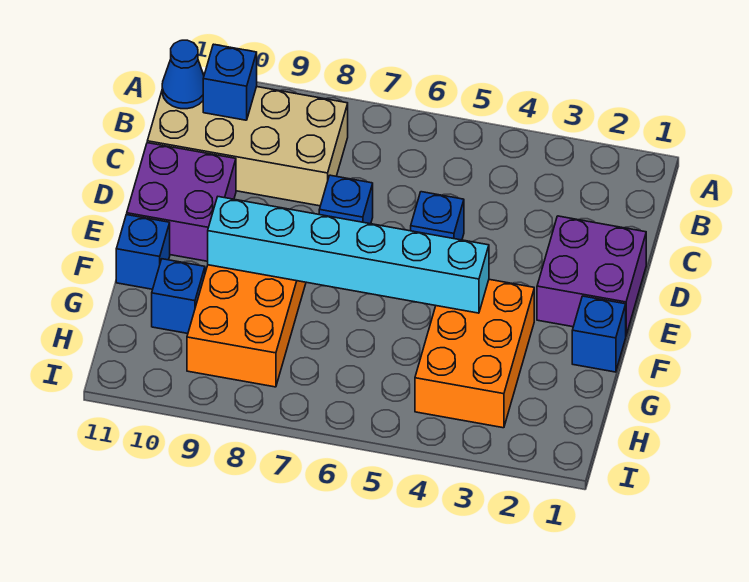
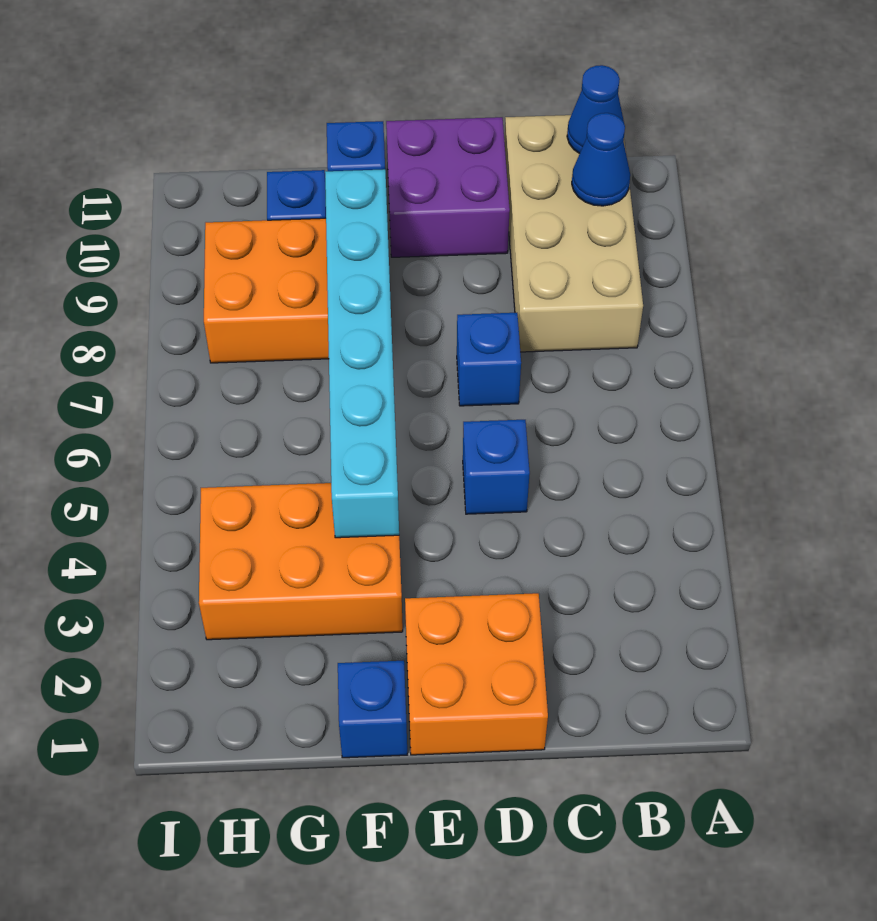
blue brick B10 level 2 -> blue cone B10 level 2
purple brick D1:E2 level 1 -> orange brick D1:E2 level 1

